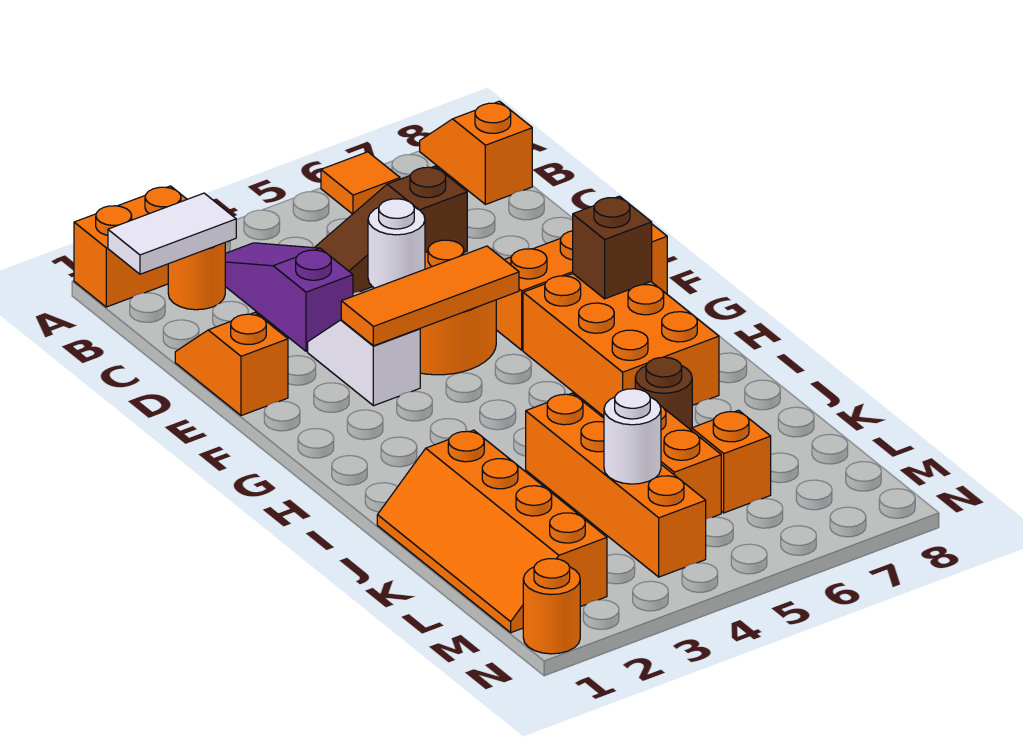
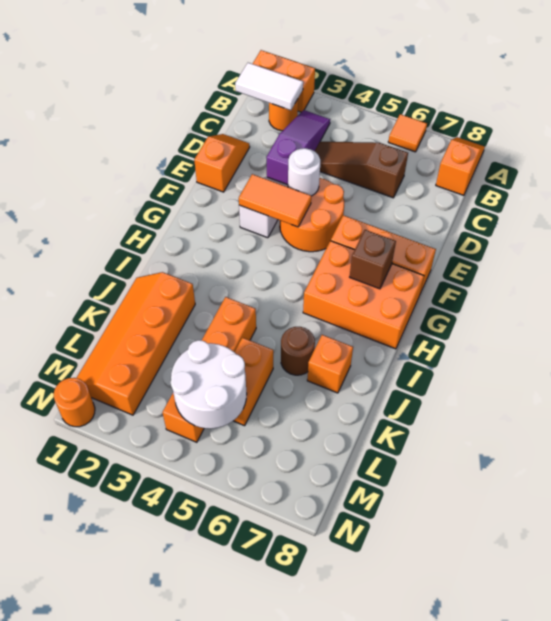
orange tile F3:F5 level 2 -> orange tile F3:F4 level 2
orange brick G6:I7 level 1 -> orange brick G6:H8 level 1
white round brick L4 level 2 -> white round brick L4:M5 level 2
orange brick L6 level 1 -> orange brick J7 level 1

